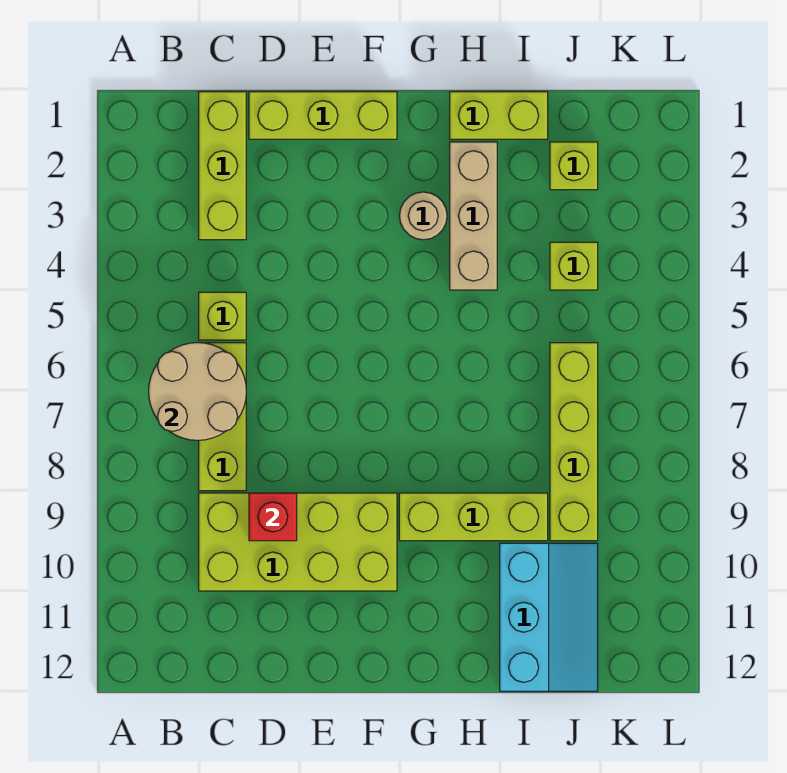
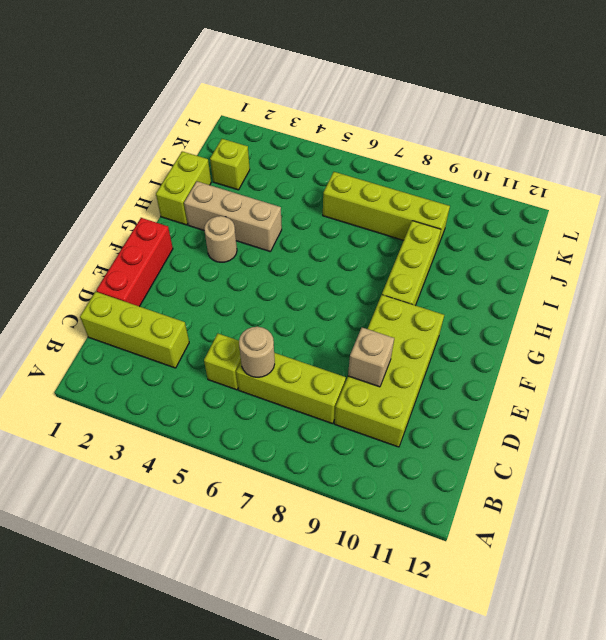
tan round brick B6:C7 level 2 -> tan round brick C6 level 2
lime brick D1:F1 level 1 -> red brick D1:F1 level 1
red brick D9 level 2 -> tan brick D9 level 2
cyan slope I10:J12 level 1 top I -> none
lime brick J4 level 1 -> none

